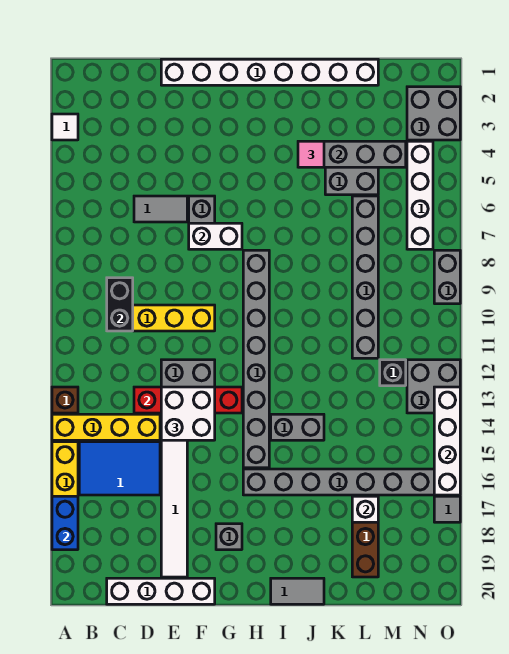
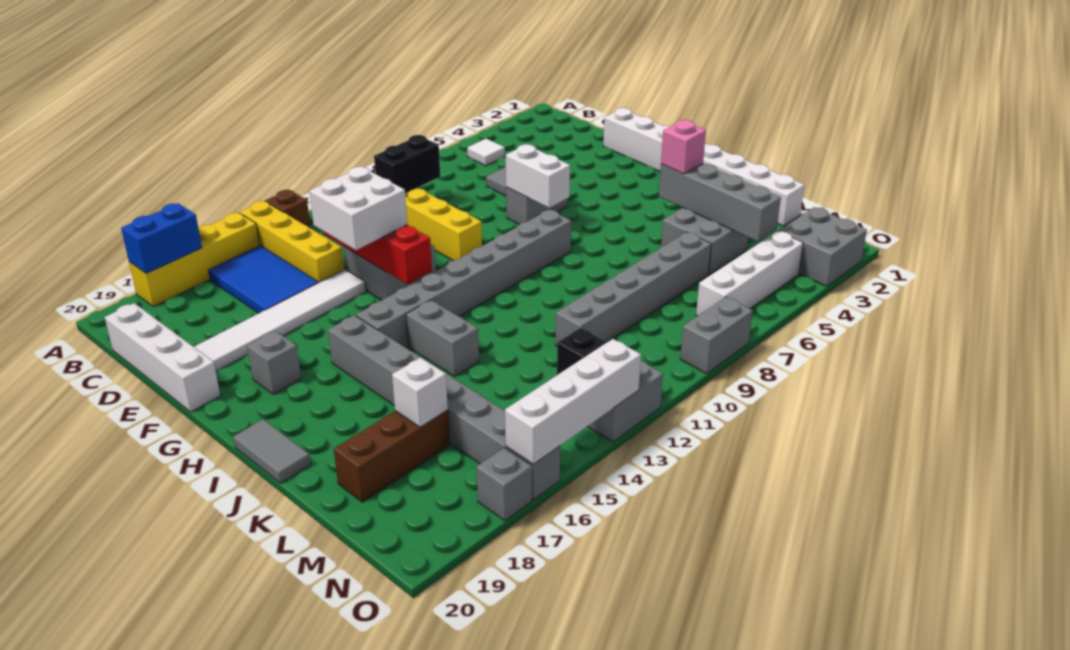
white tile A3 level 1 -> white tile B5 level 1
pink tile J4 level 3 -> pink brick J4 level 3
grey tile O17 level 1 -> grey brick O17 level 1

